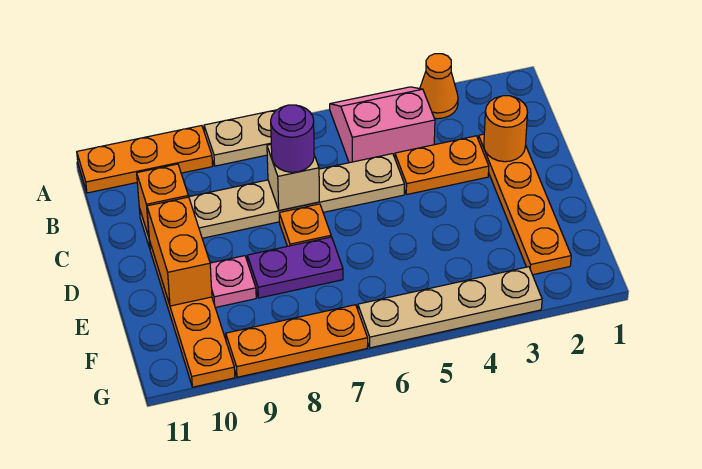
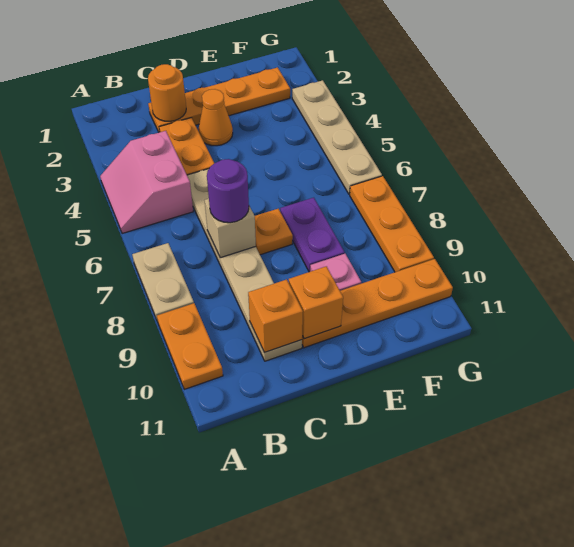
orange cone A3 level 1 -> orange cone D3 level 1
orange plate A9:A11 level 1 -> orange plate A9:A10 level 1
orange brick D10:E10 level 2 -> orange brick D10 level 2

